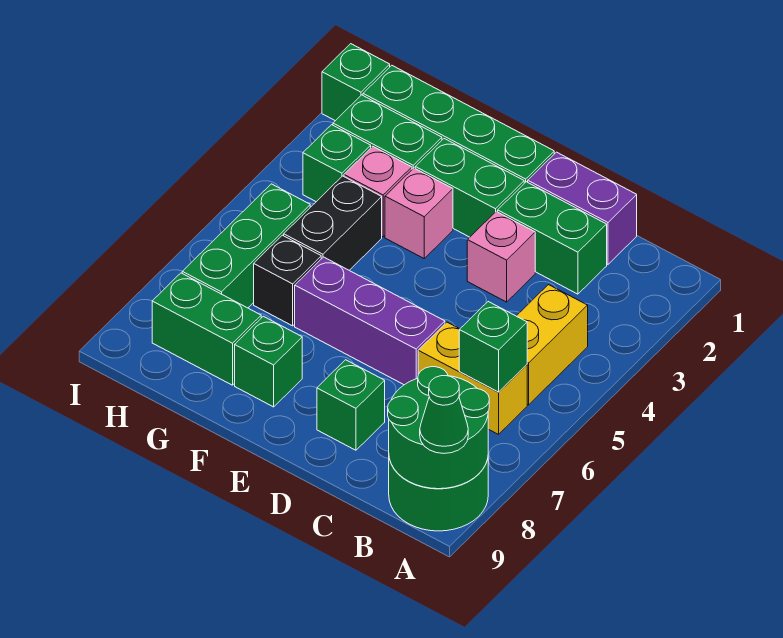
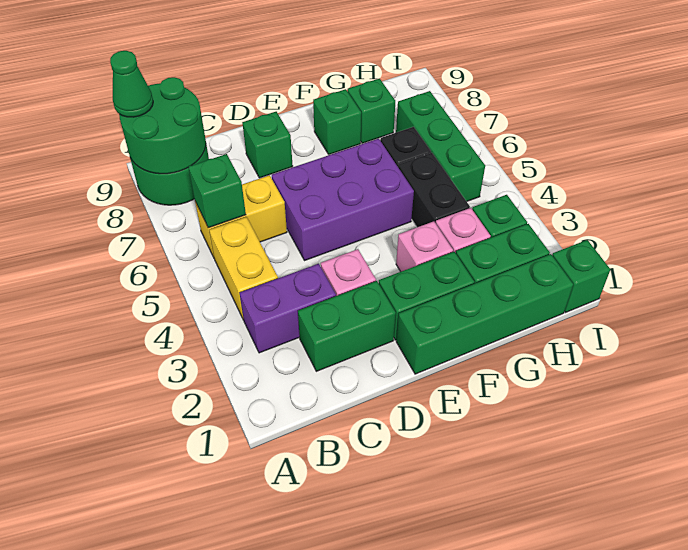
purple brick C1:D1 level 1 -> purple brick B3:C3 level 1
purple brick D6:F6 level 1 -> purple brick D5:F6 level 1
green brick G8:H8 level 1 -> green brick G8 level 1

